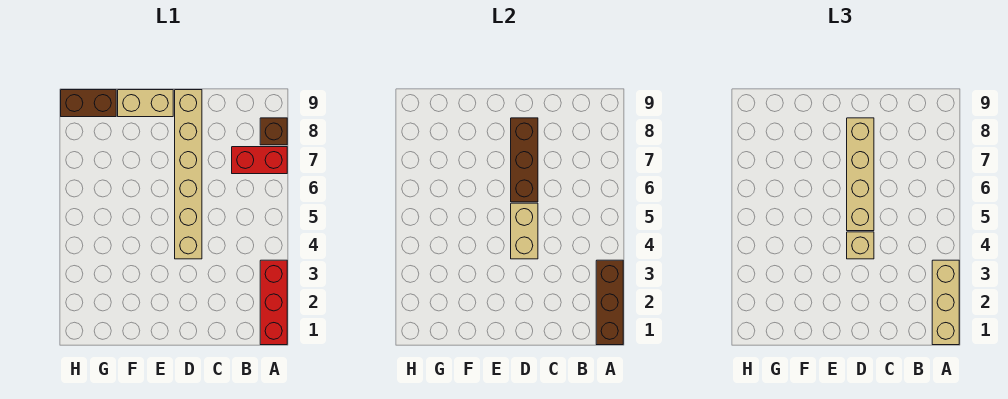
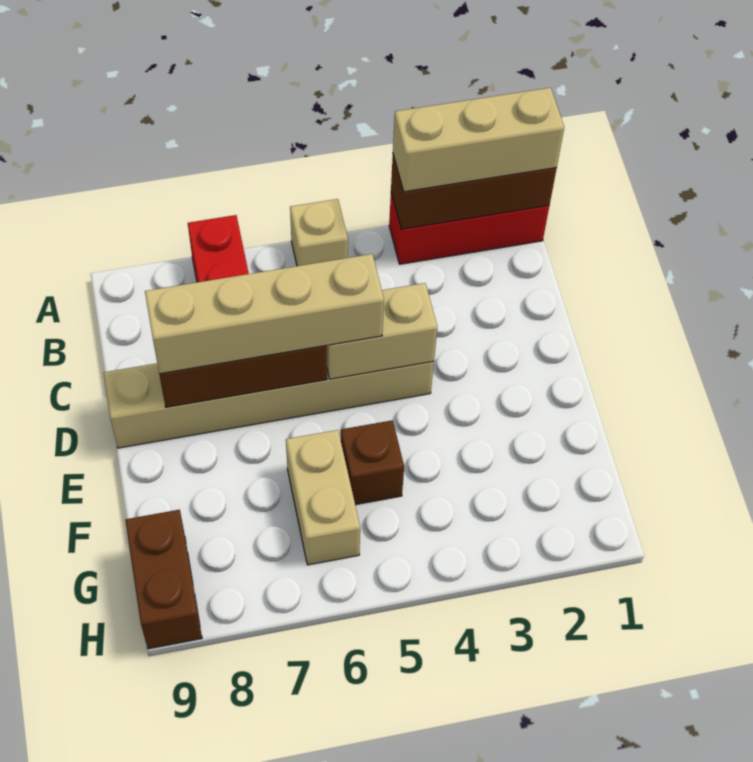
brown brick A8 level 1 -> brown brick F5 level 1
tan brick D4 level 3 -> tan brick A5 level 1
tan brick E9:F9 level 1 -> tan brick F6:G6 level 1

